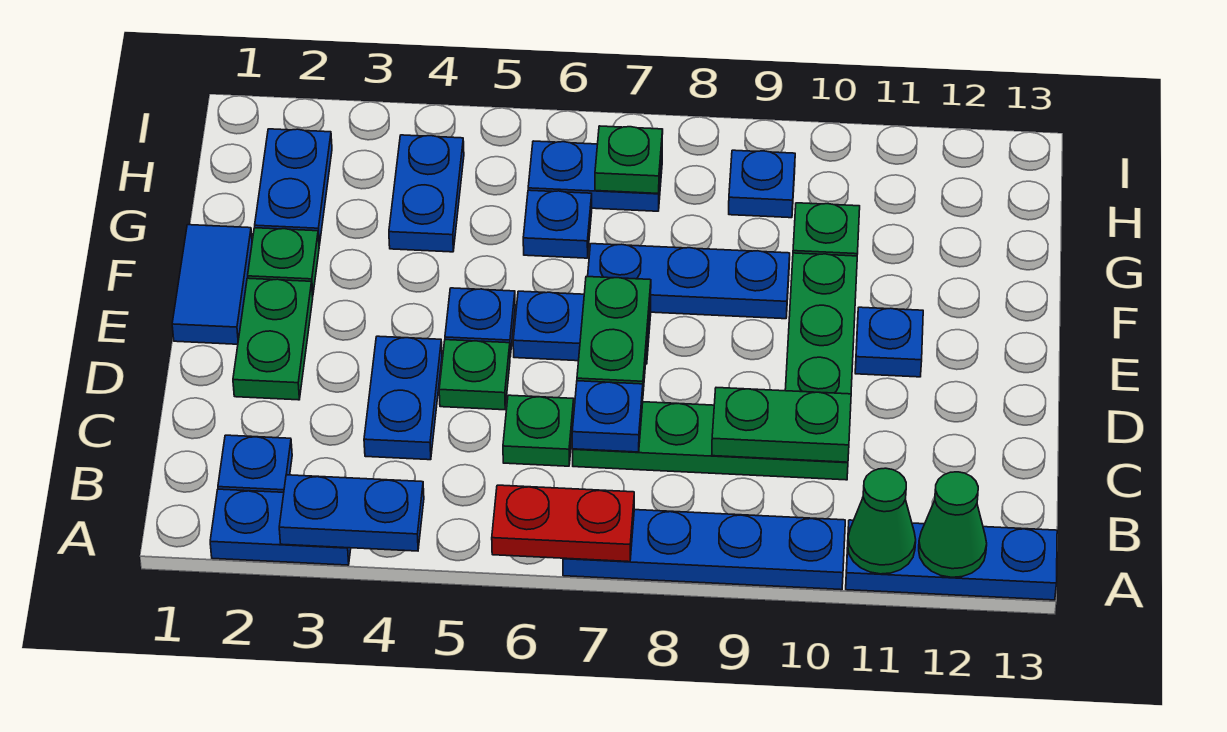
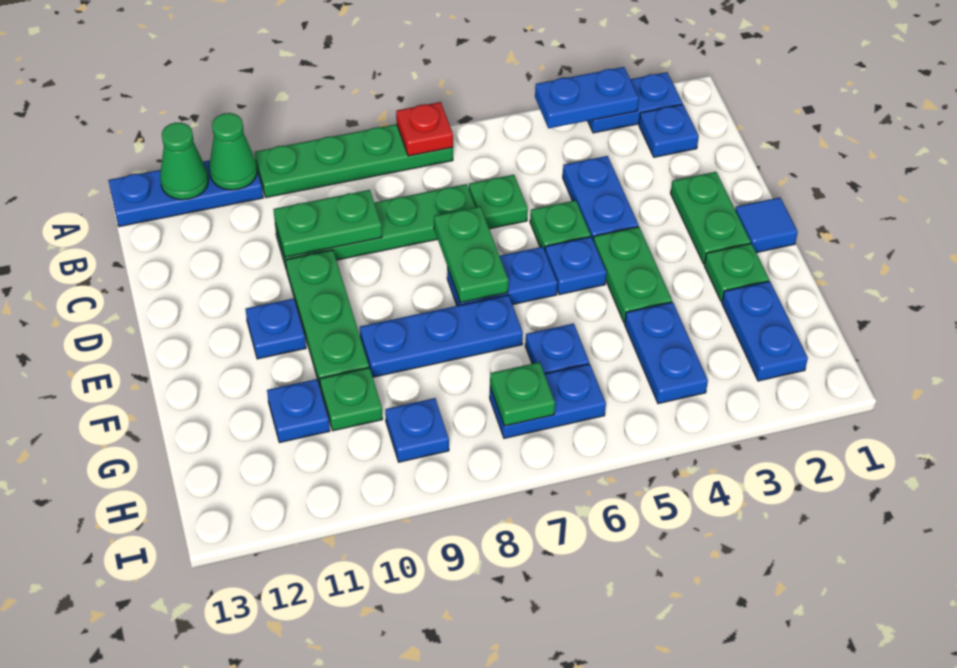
red plate A6:A7 level 2 -> red plate A7 level 2
blue plate A7:A10 level 1 -> green plate A7:A10 level 1
blue plate C7 level 2 -> blue plate G11 level 1
blue tile E1:F1 level 1 -> blue tile E1 level 1
none -> green plate E4:F4 level 1

